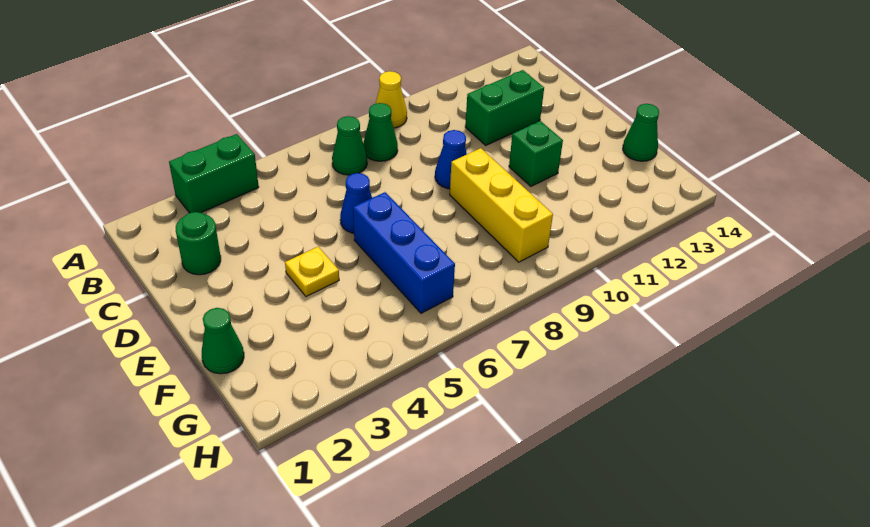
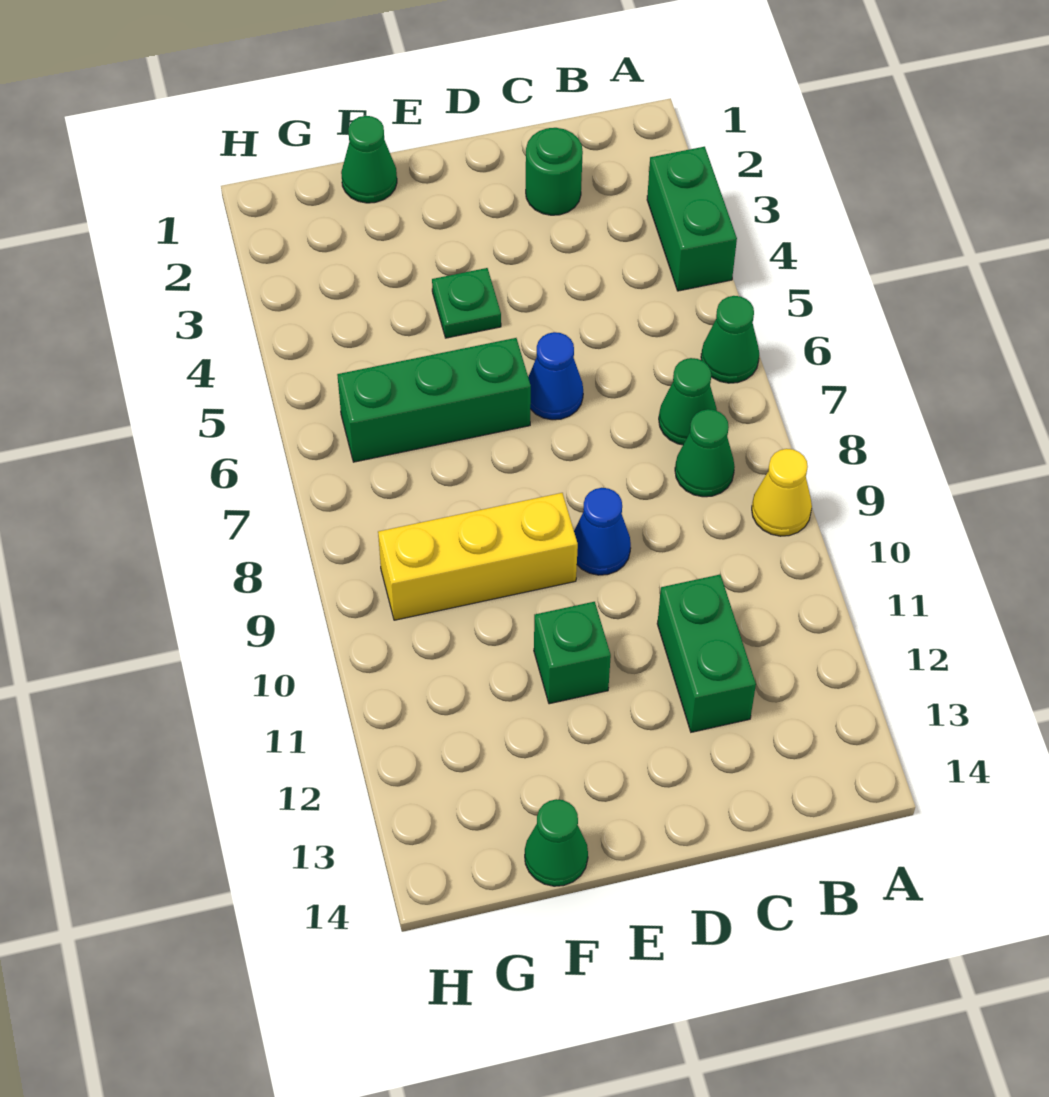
none -> green cone A6 level 1
yellow plate E4 level 1 -> green plate E4 level 1
blue brick E6:G6 level 1 -> green brick E6:G6 level 1

